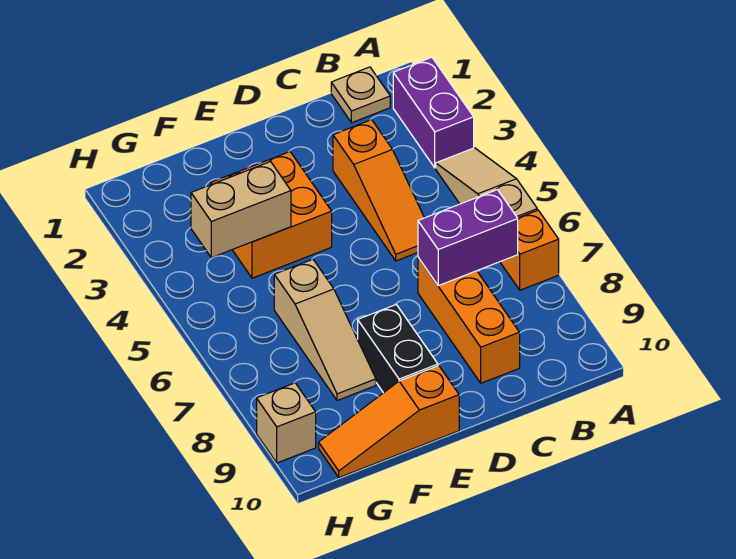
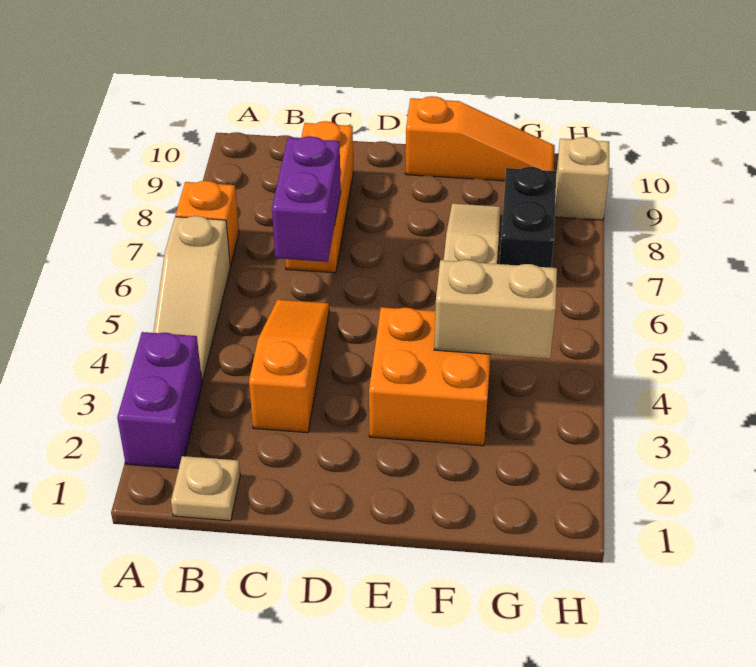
purple brick B7:C7 level 2 -> purple brick C6:C7 level 2
black brick E8:E9 level 1 -> black brick G7:G8 level 1

